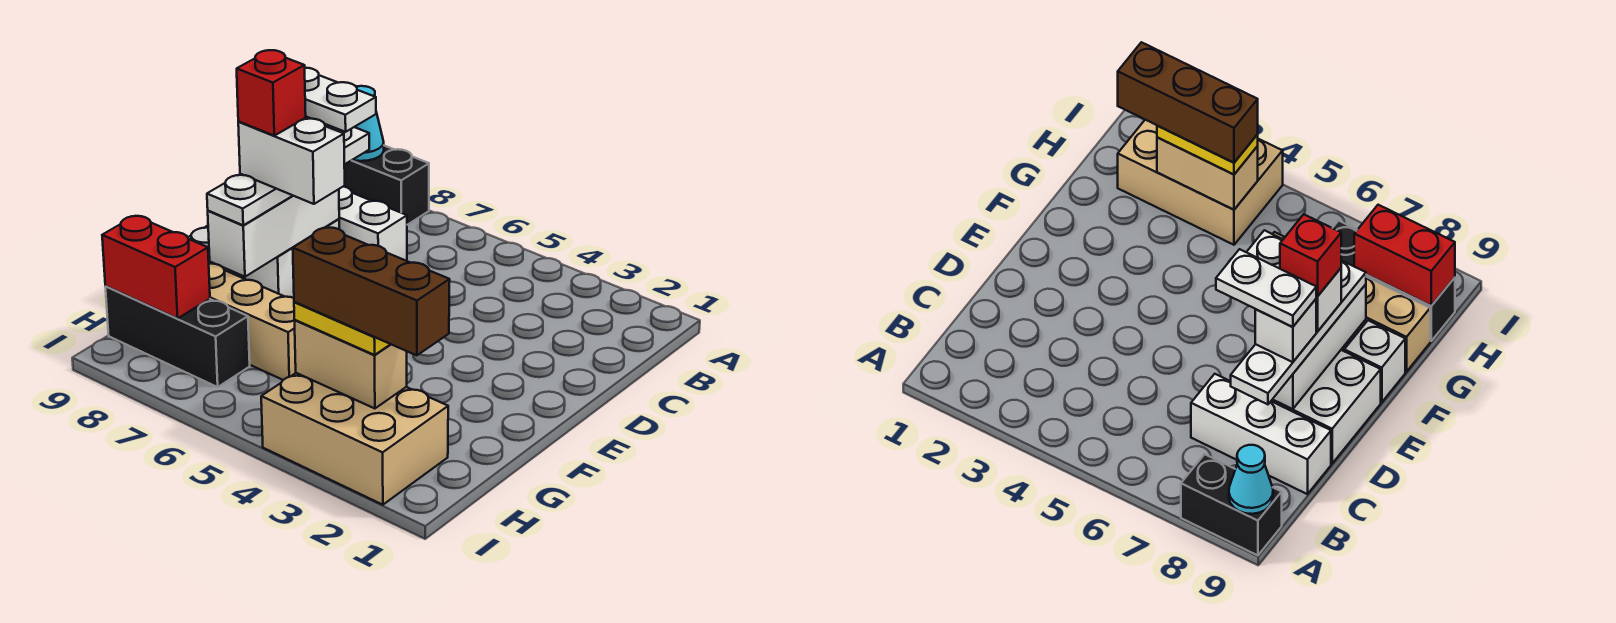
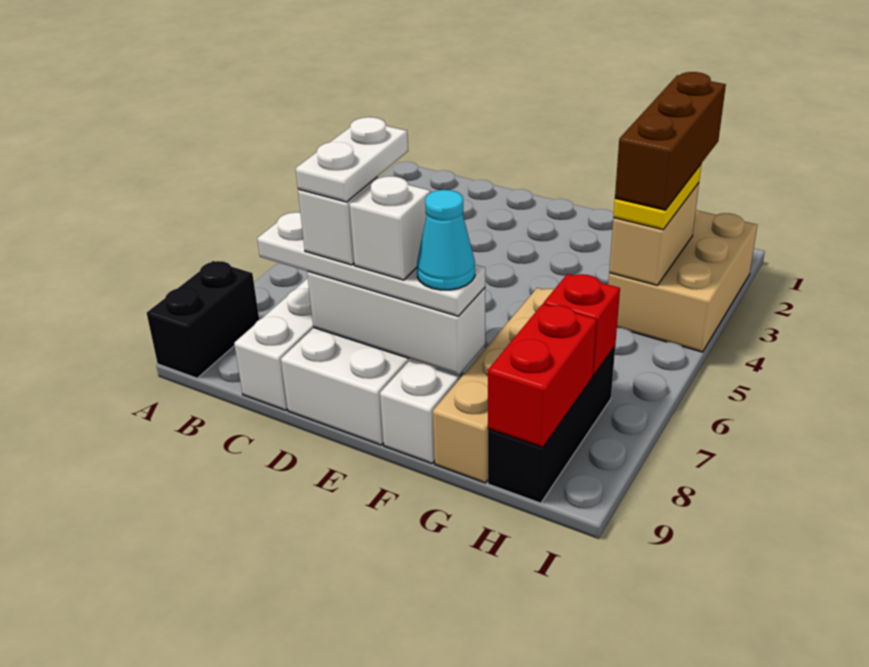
cyan cone A9 level 2 -> cyan cone F8 level 4
white brick E7:E8 level 4 -> white brick E8 level 4
red brick E8 level 5 -> red brick H7 level 2

